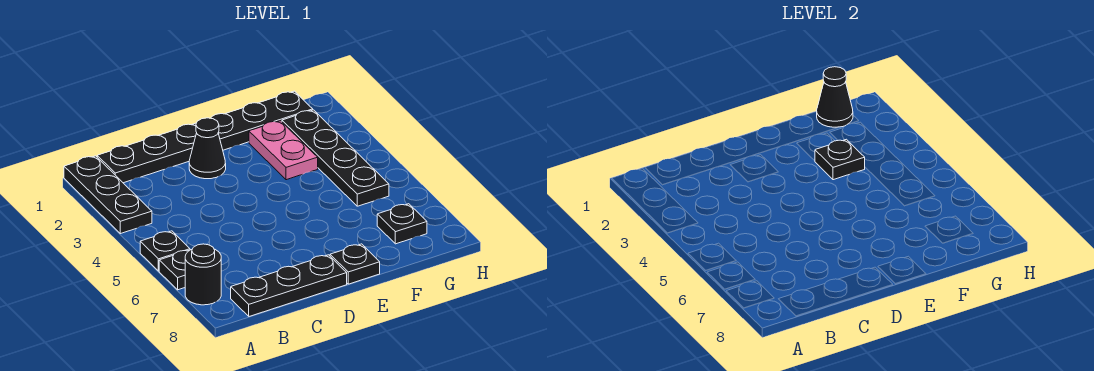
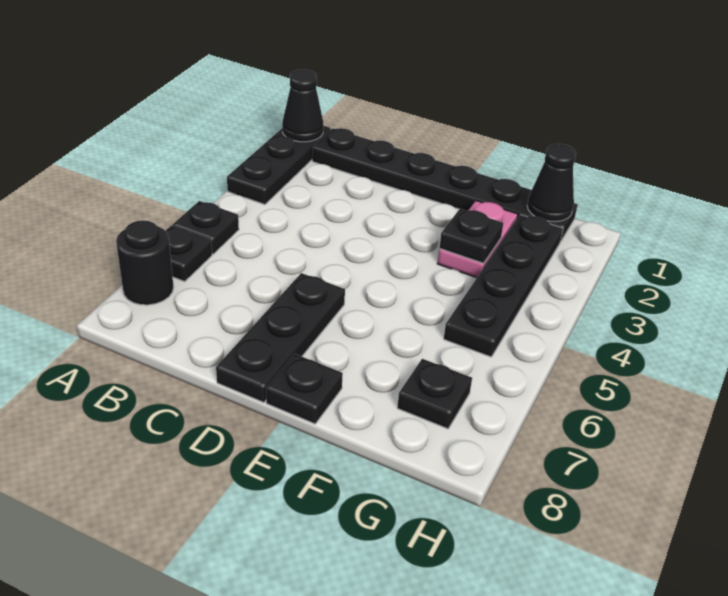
black plate B8:D8 level 1 -> black plate D6:D8 level 1
black cone D2 level 1 -> black cone A1 level 2

